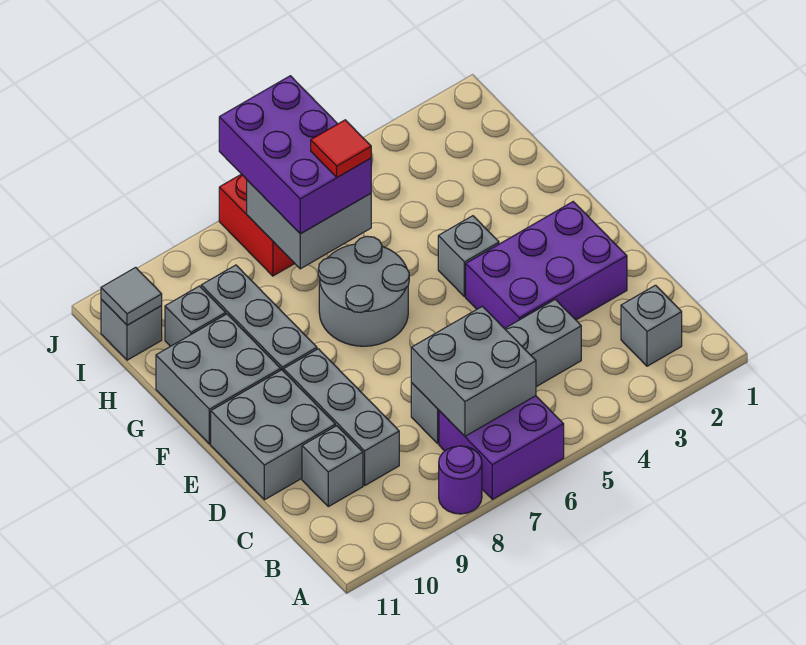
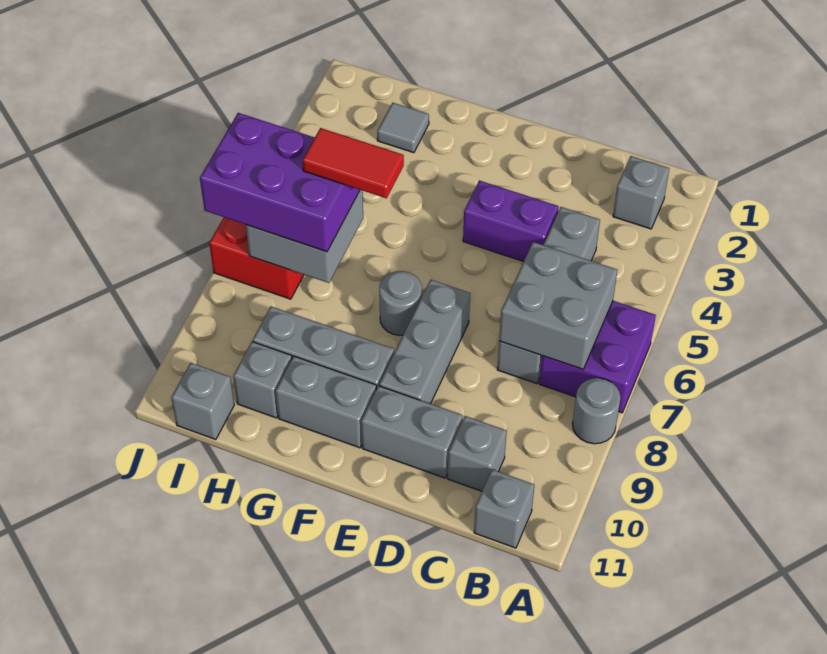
purple round brick A8 level 1 -> grey round brick A8 level 1
grey brick C9:E9 level 1 -> grey brick E7:E9 level 1
purple brick D2:E4 level 1 -> purple brick D4:E4 level 1
grey brick D10:E11 level 1 -> grey brick D10:E10 level 1
grey brick F4 level 1 -> grey brick B11 level 1
grey round brick F6:G7 level 1 -> grey round brick F7 level 1
grey brick F10:G11 level 1 -> grey brick F10:G10 level 1
red tile H6 level 4 -> red tile G6:H6 level 4
grey tile I11 level 2 -> grey tile H2 level 1

